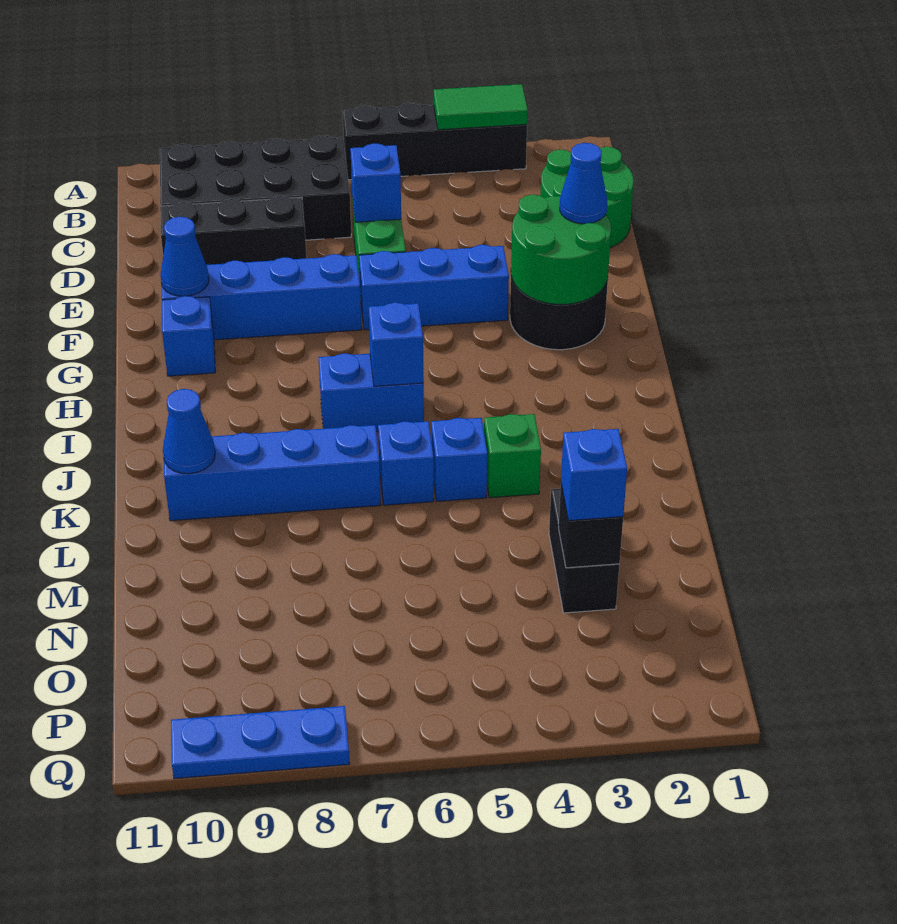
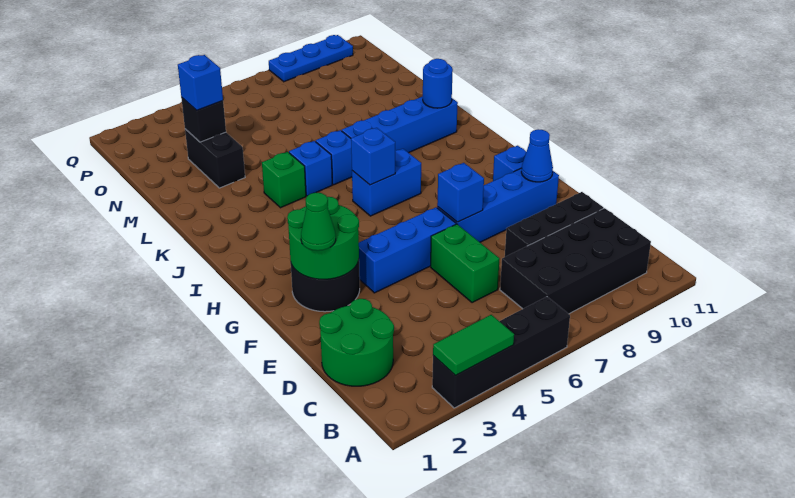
blue brick D6 level 2 -> blue brick F7 level 2
blue cone F2 level 3 -> green cone F2 level 3
blue cone K10 level 2 -> blue round brick K10 level 2

